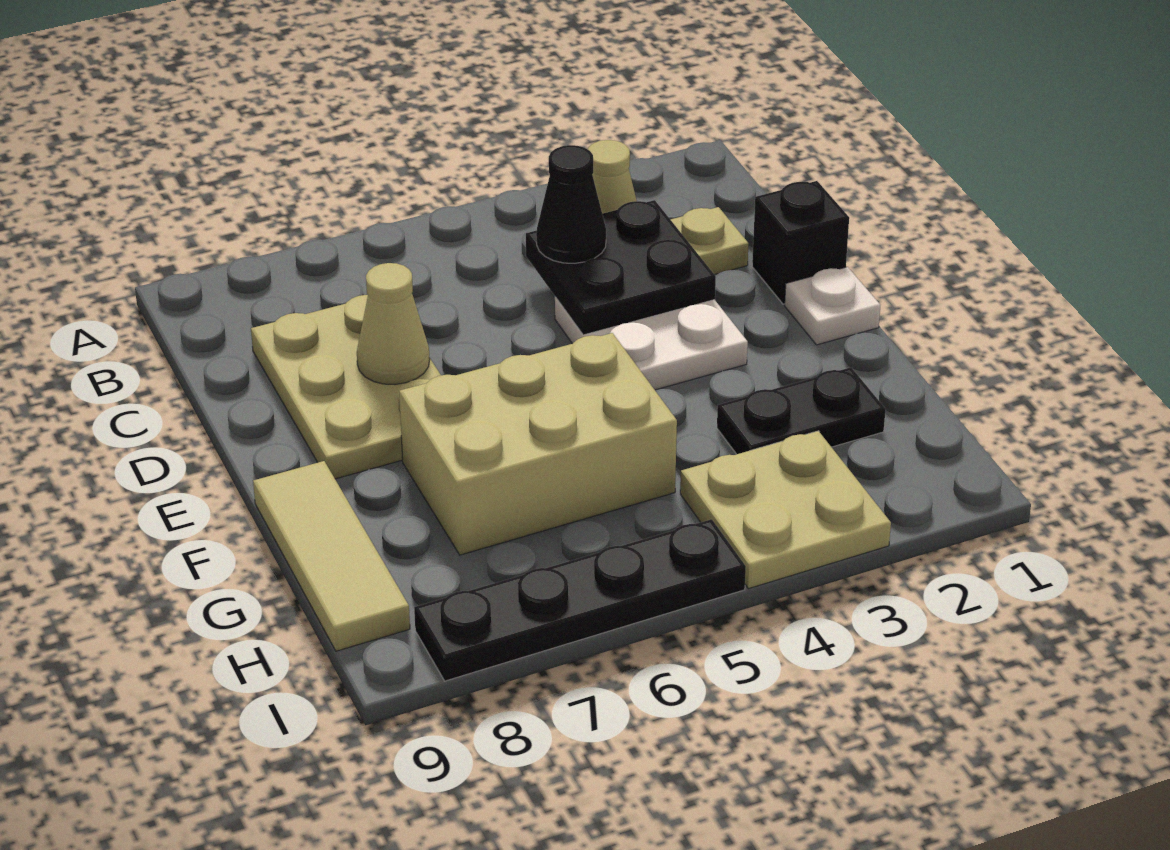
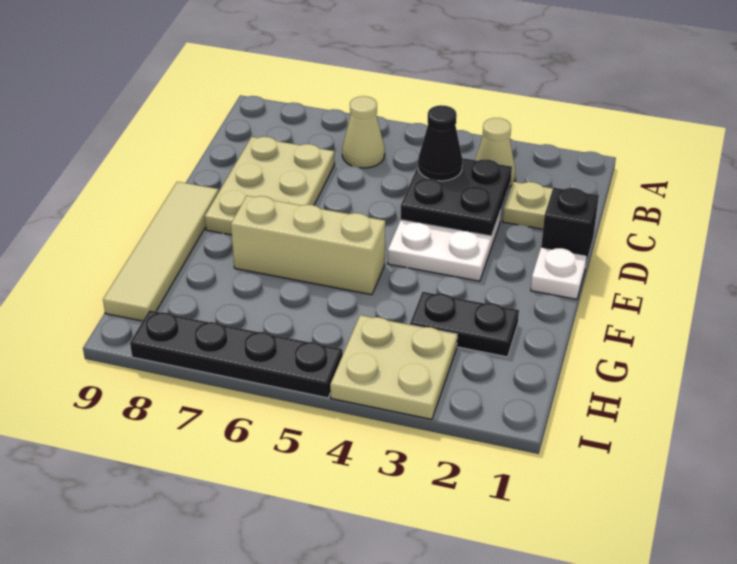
tan cone D7 level 2 -> tan cone B6 level 1
tan brick F5:G7 level 1 -> tan brick F5:F7 level 1
tan tile F9:H9 level 1 -> tan tile E9:H9 level 1

